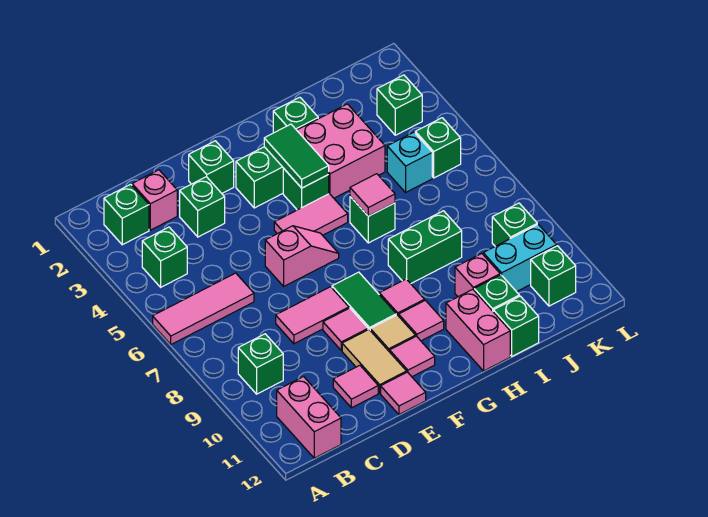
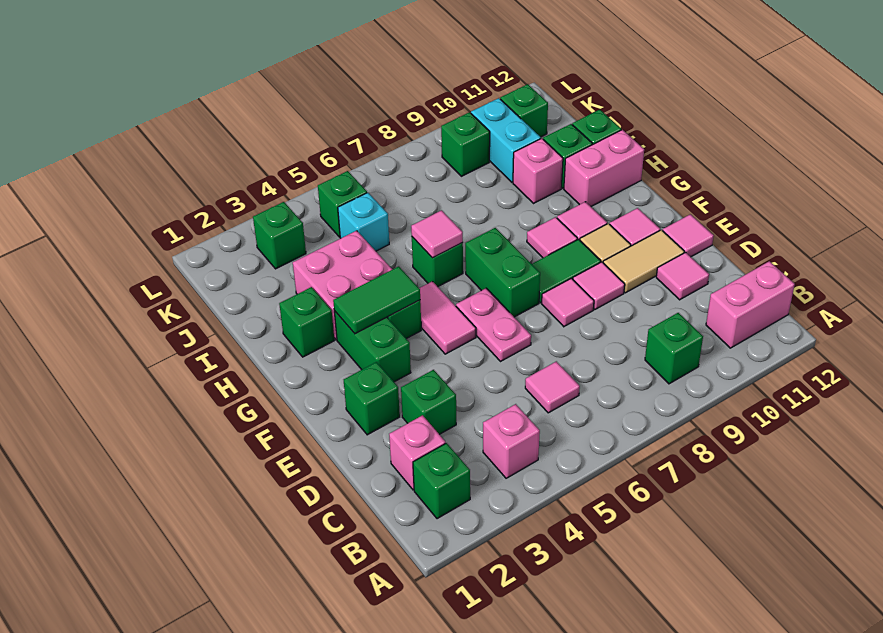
pink tile A6:C6 level 1 -> pink tile C6 level 1
green brick B4 level 1 -> pink brick B4 level 1
pink tile D8:E8 level 1 -> pink tile E8 level 1
pink slope E6:F6 level 1 top E -> pink plate E6:F6 level 1
green brick H8:I8 level 1 -> green brick F7:G7 level 1

